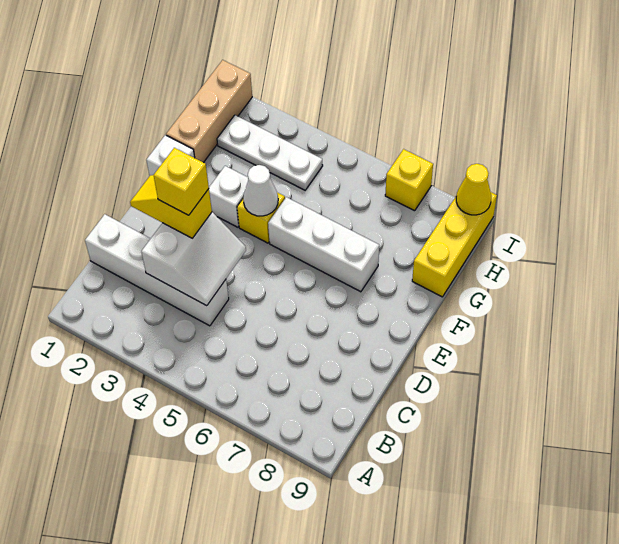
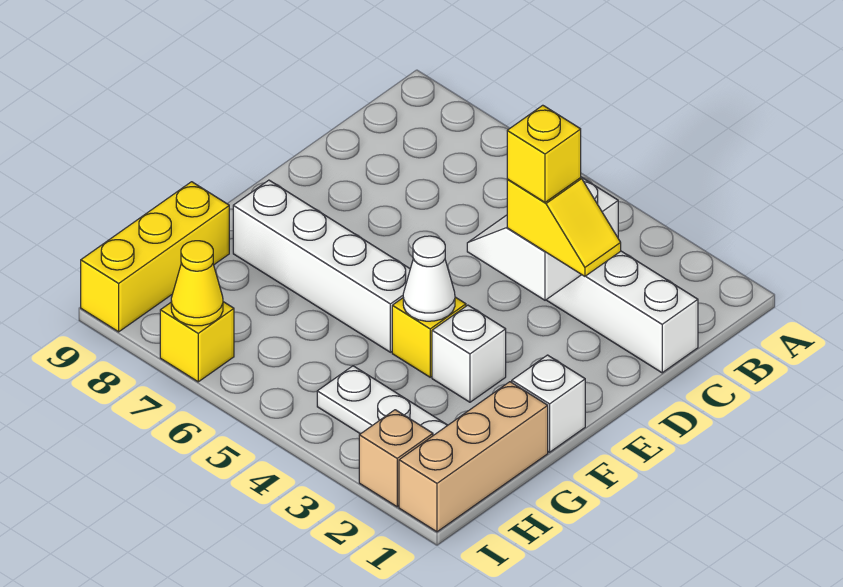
white brick F5:F7 level 1 -> white brick F5:F8 level 1
none -> tan brick I2 level 1
yellow cone I9 level 2 -> yellow cone I7 level 2

